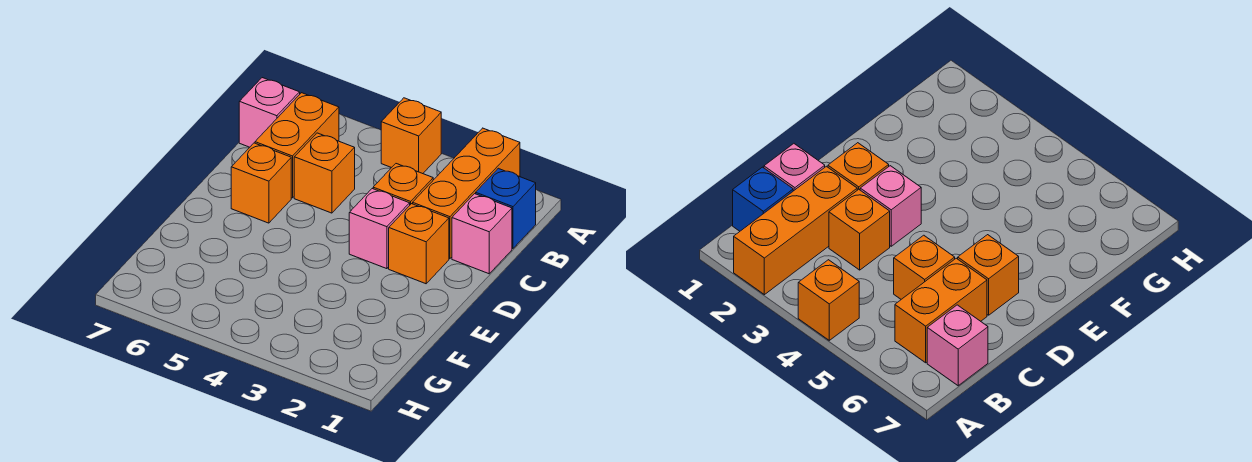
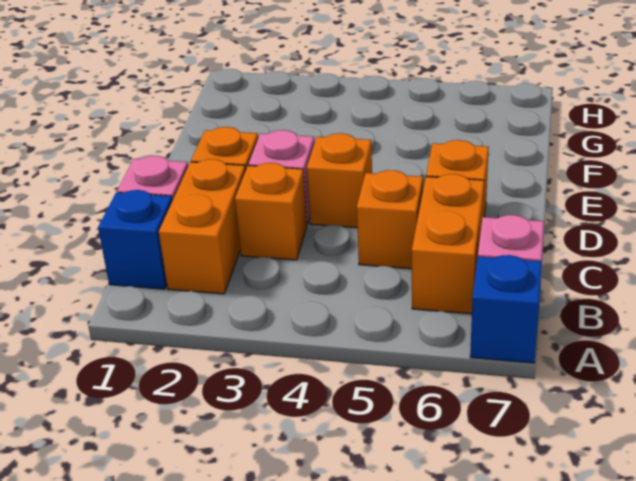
orange brick A2:C2 level 1 -> orange brick B2:C2 level 1
orange brick A4 level 1 -> orange brick D4 level 1
none -> blue brick A7 level 1

